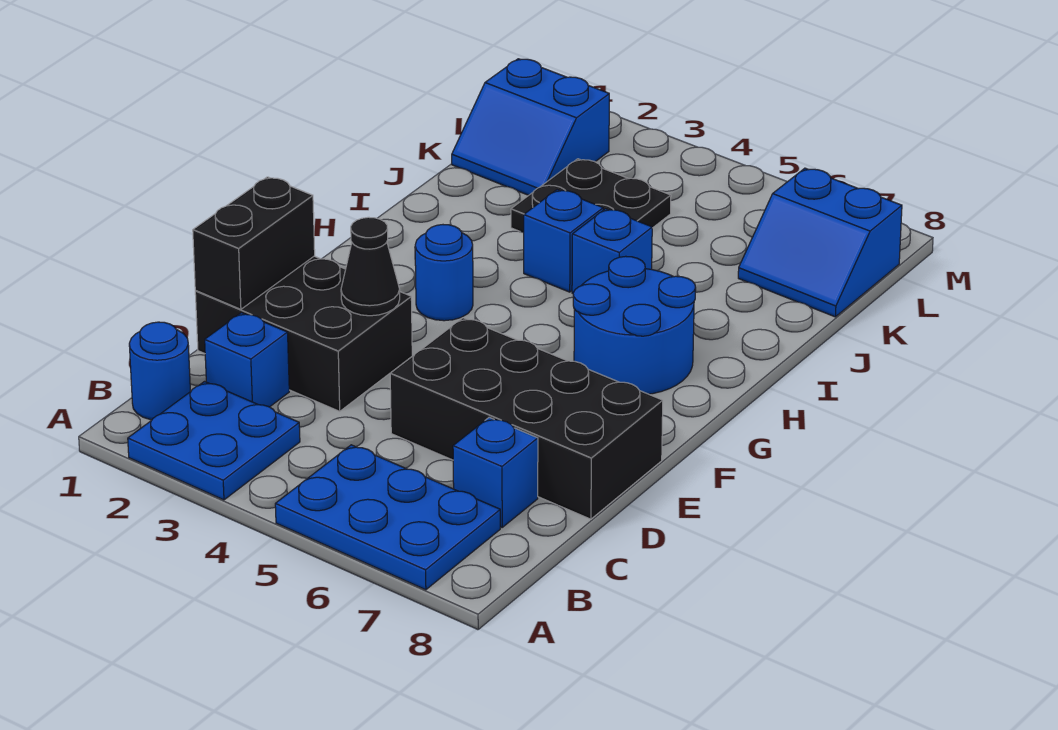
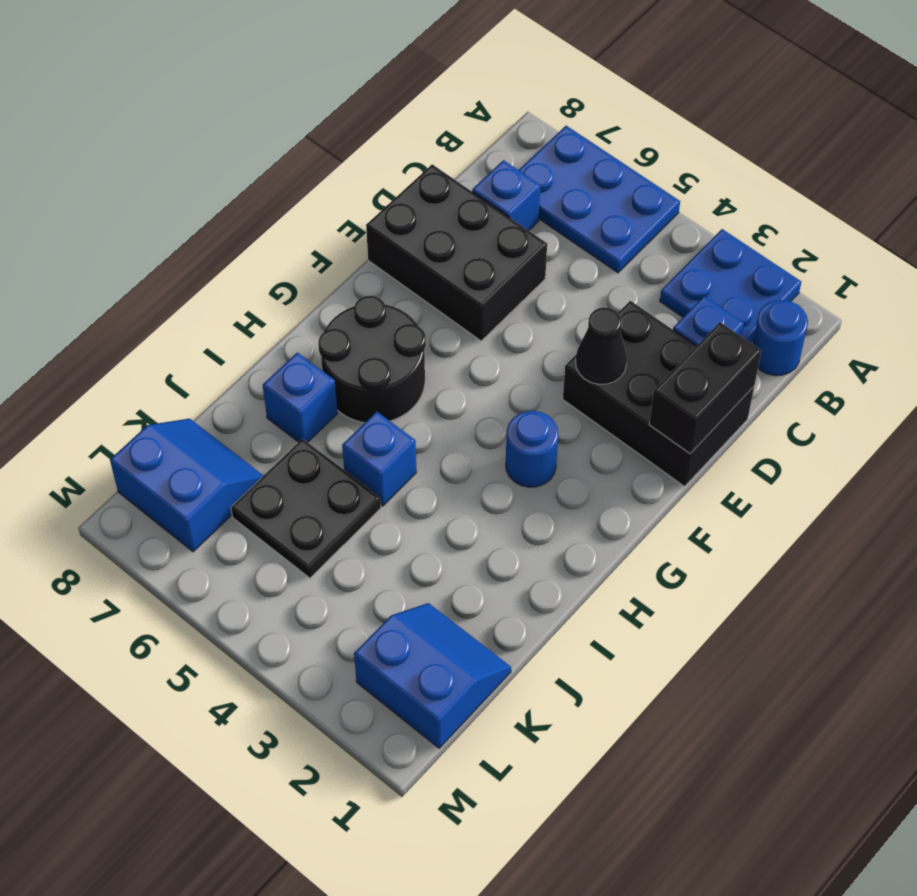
black brick D5:E8 level 1 -> black brick D6:E8 level 1
blue round brick G6:H7 level 1 -> black round brick G6:H7 level 1
blue brick I4 level 1 -> blue brick I7 level 1
black plate J3:K4 level 1 -> black plate J5:K6 level 1

